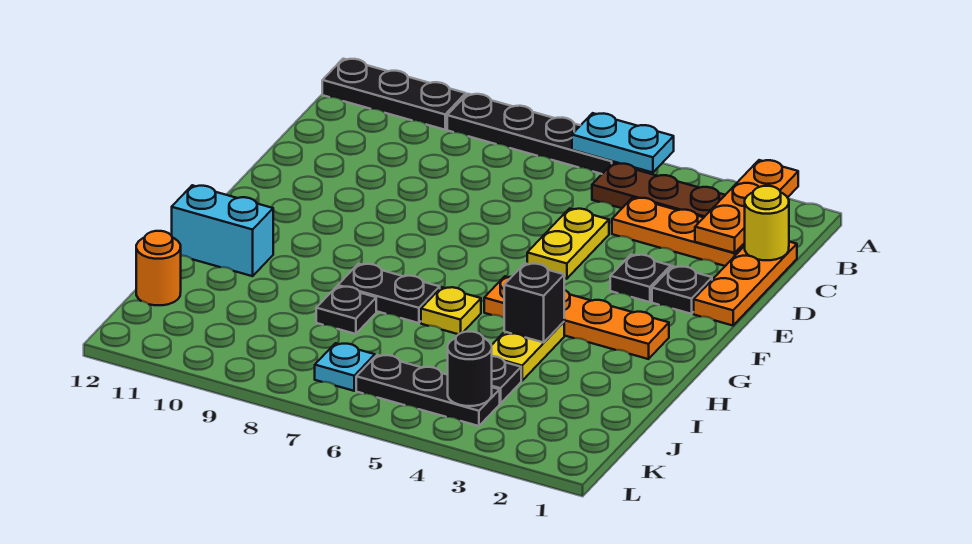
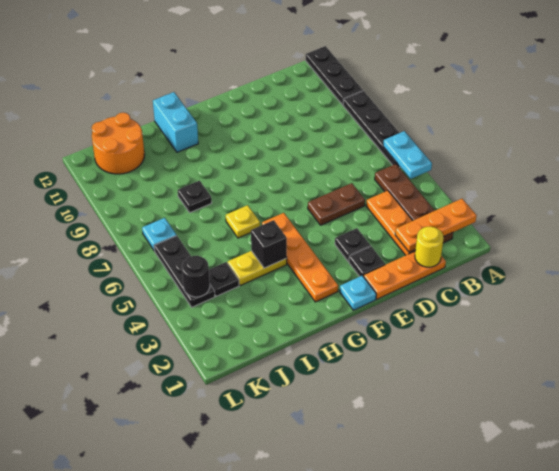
yellow plate D5:E5 level 1 -> brown plate D5:E5 level 1
none -> cyan plate F1 level 1
black plate H7:H8 level 1 -> none
orange round brick J12 level 1 -> orange round brick J11:K12 level 1

